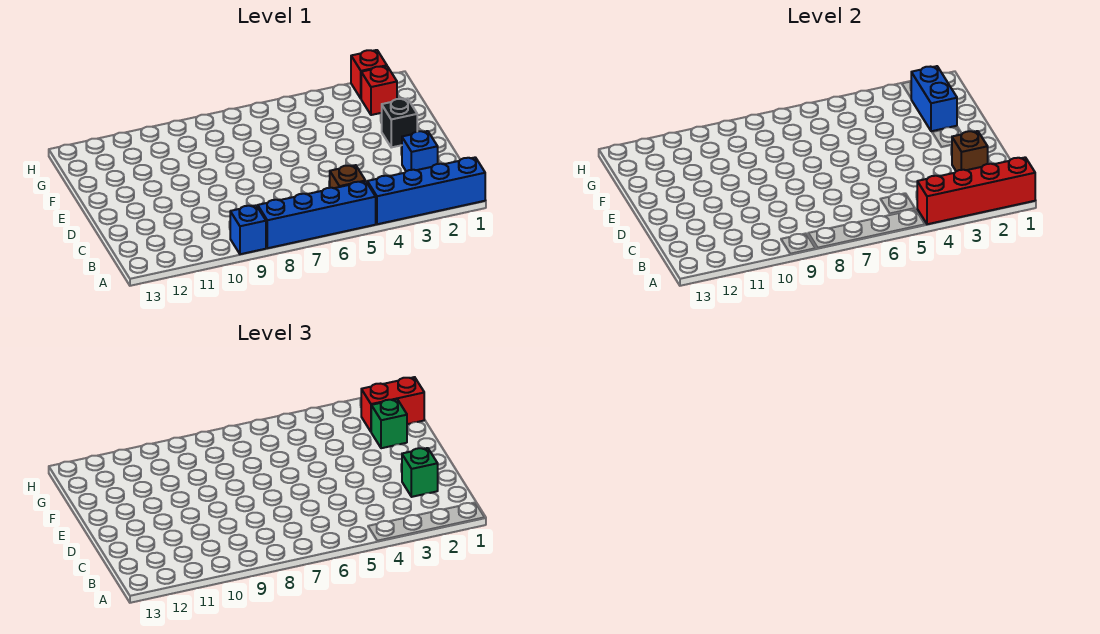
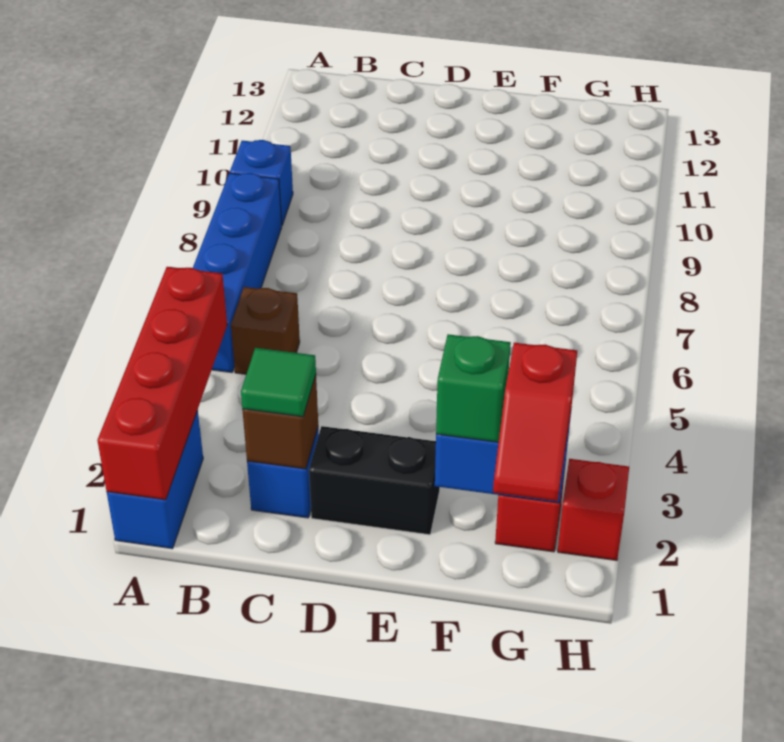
blue brick A1:A4 level 1 -> blue brick A1:A2 level 1
green brick C2 level 3 -> green tile C2 level 3
black brick E2 level 1 -> black brick D2:E2 level 1
red brick G1:G2 level 3 -> red slope G1:G2 level 3 top 2

